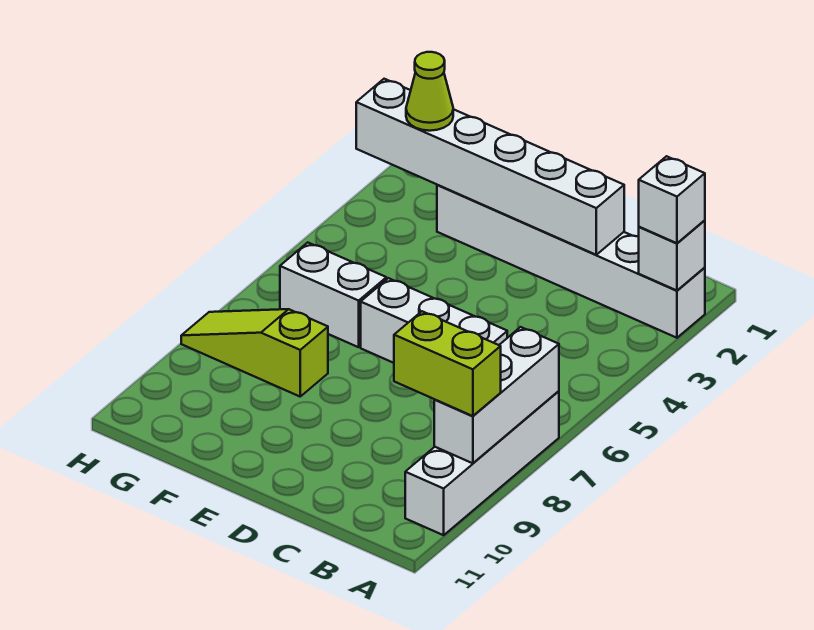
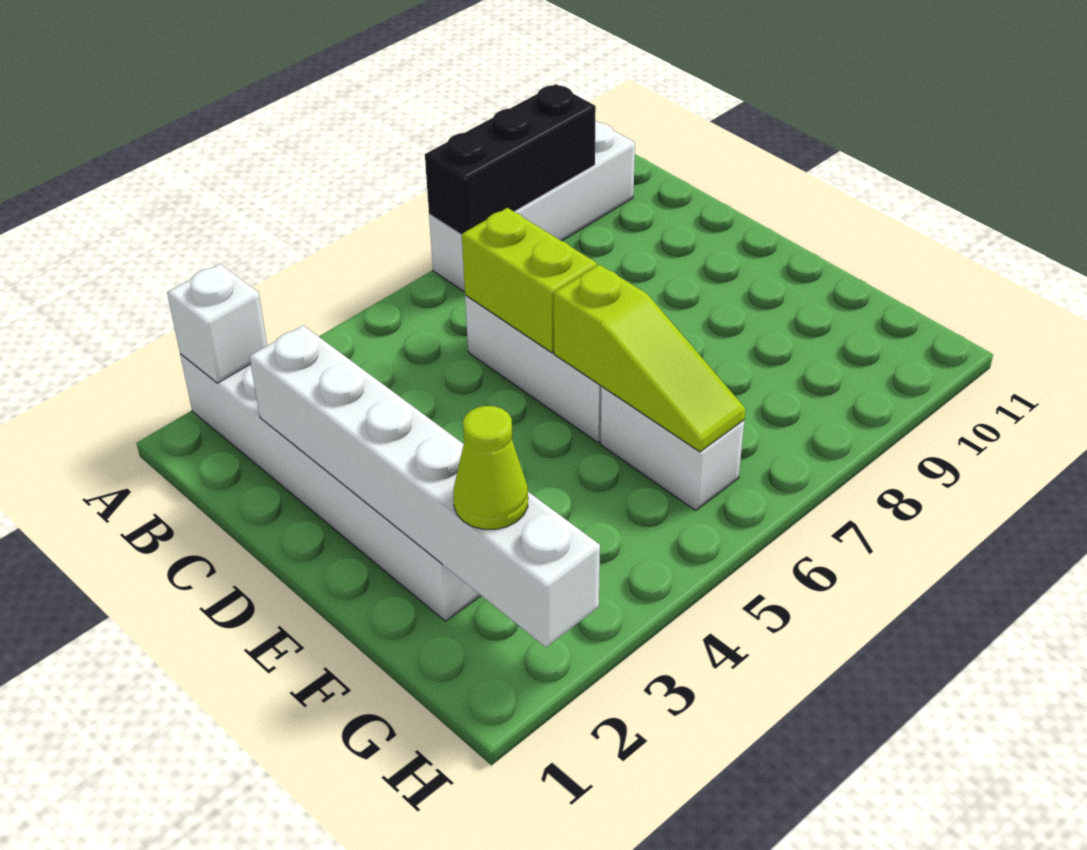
white brick A2 level 3 -> none
white brick A7:A9 level 2 -> black brick A7:A9 level 2
lime brick A9:B9 level 3 -> lime brick C6:D6 level 2
lime slope F8:H8 level 1 top F -> lime slope E6:G6 level 2 top E

